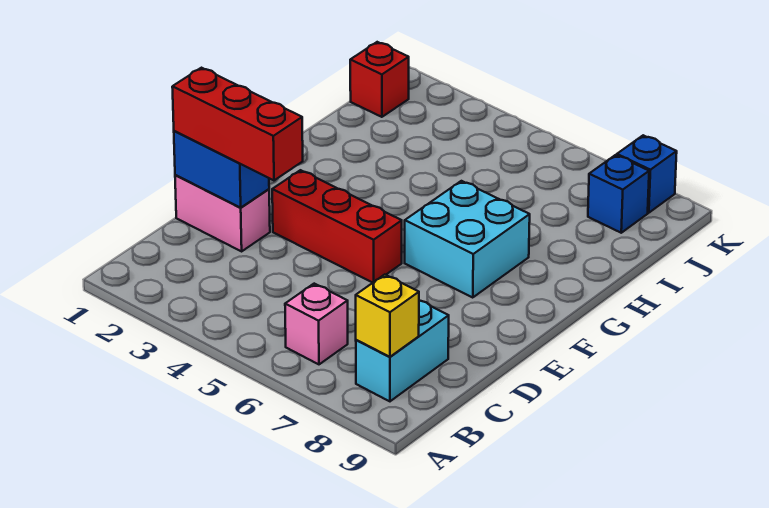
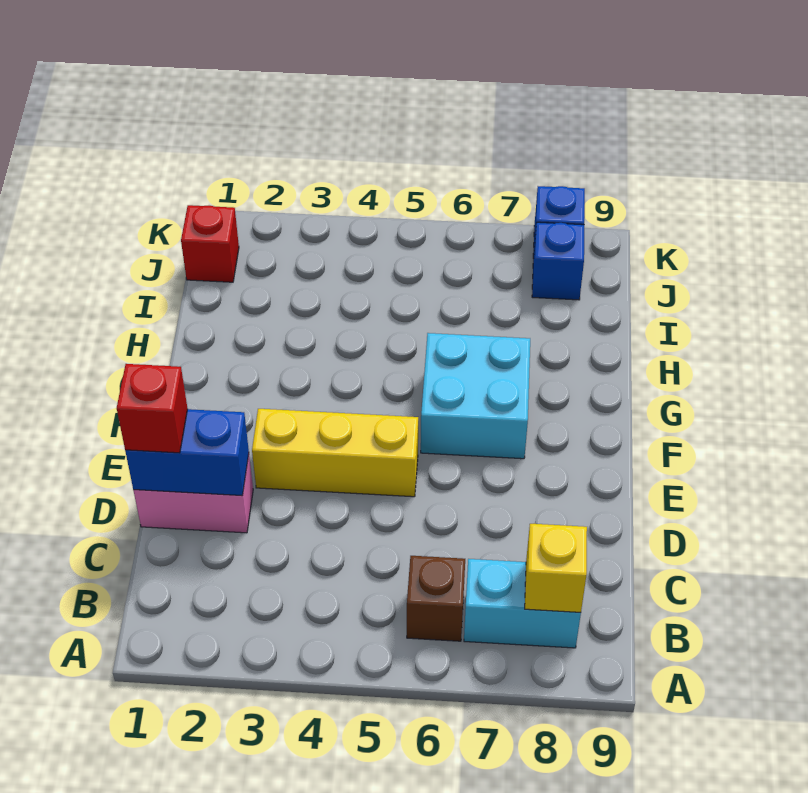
pink brick B6 level 1 -> brown brick B6 level 1
cyan brick B8:C8 level 1 -> cyan brick B7:B8 level 1
red brick D1:D3 level 3 -> red brick D1 level 3
red brick E3:E5 level 1 -> yellow brick E3:E5 level 1

